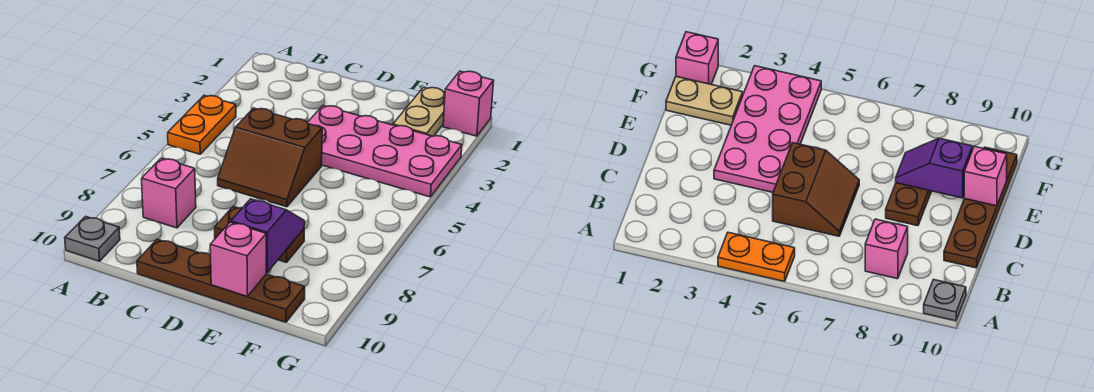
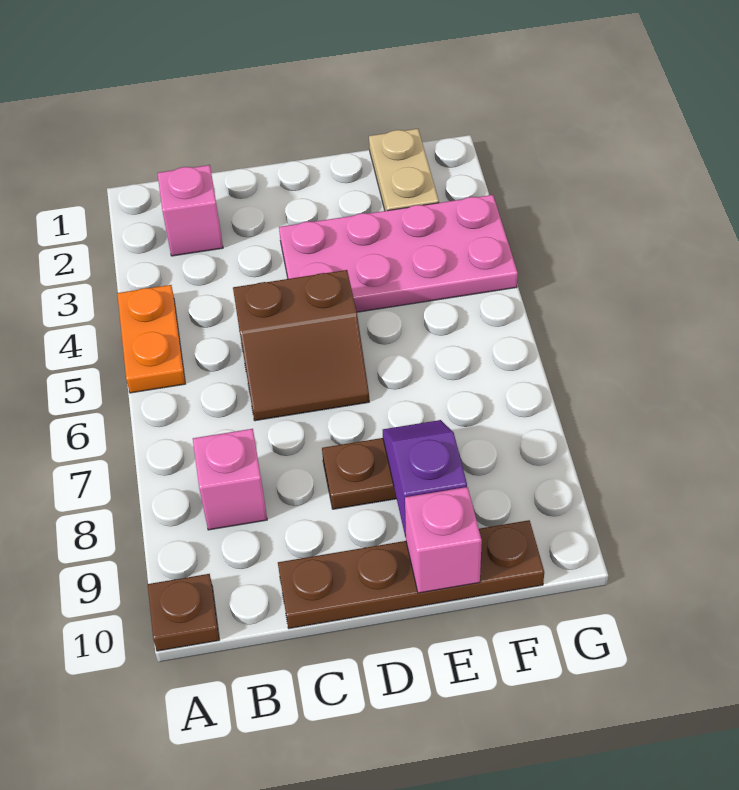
grey plate A10 level 1 -> brown plate A10 level 1
pink brick G1 level 1 -> pink brick B2 level 1

